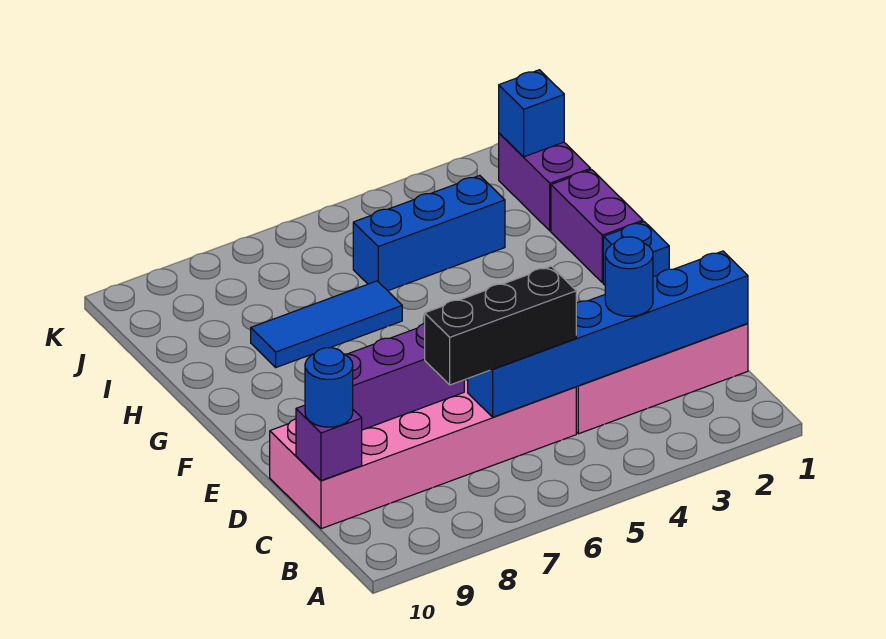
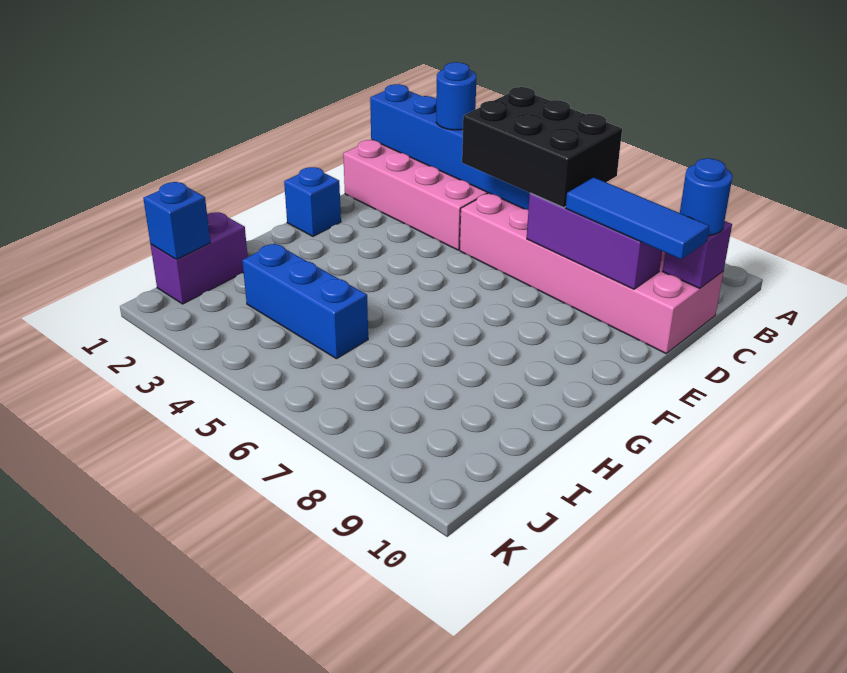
black brick C5:C7 level 3 -> black brick C5:D7 level 3
purple brick G1:H1 level 1 -> none
blue tile H6:H8 level 1 -> blue tile D8:D10 level 3

